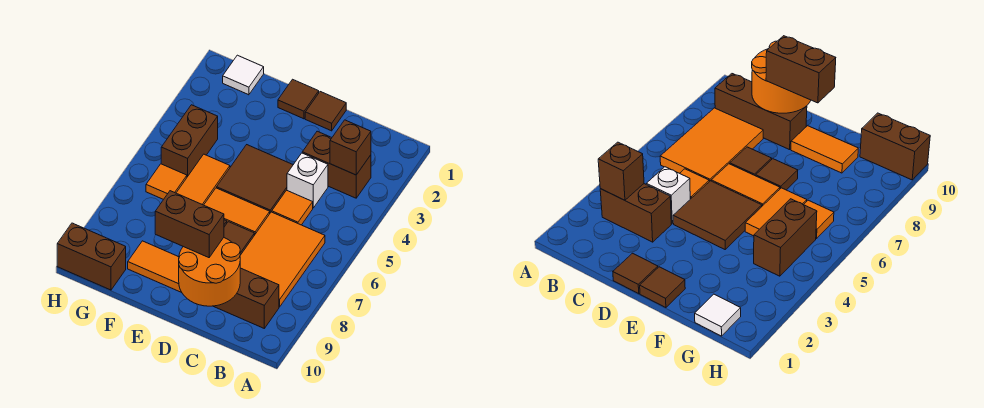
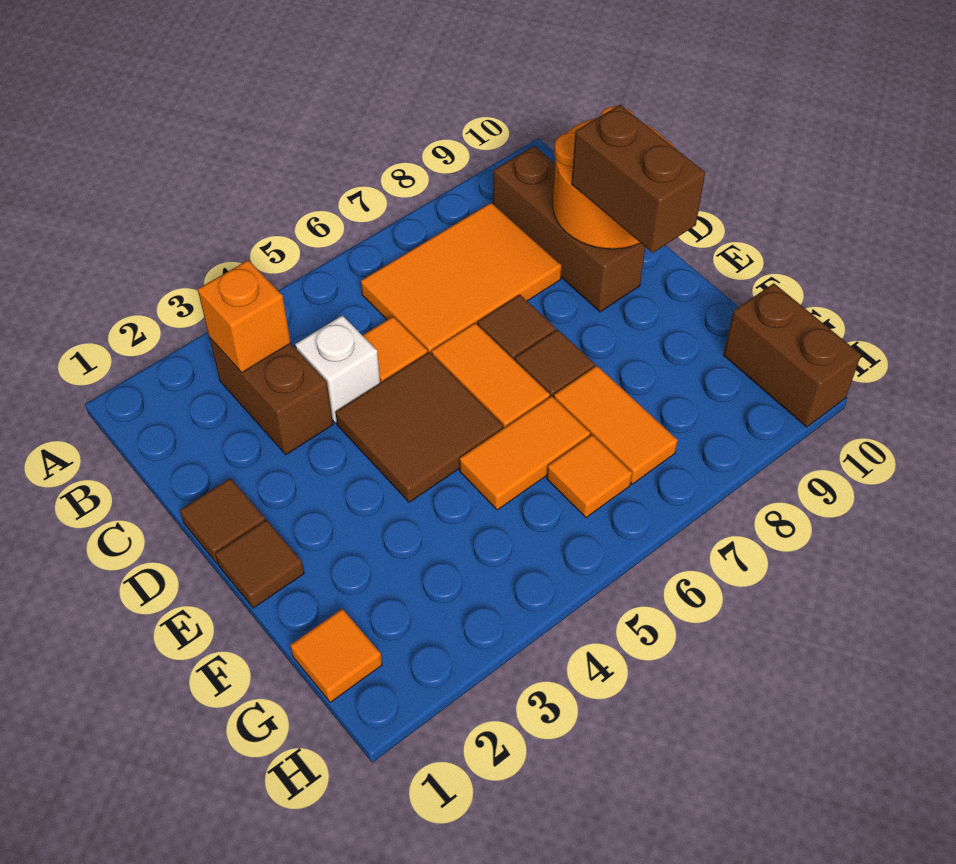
brown brick B3 level 2 -> orange brick B3 level 2
orange tile E9:F9 level 1 -> orange tile F7:G7 level 1
white tile G1 level 1 -> orange tile G1 level 1
brown brick G4:G5 level 1 -> none

